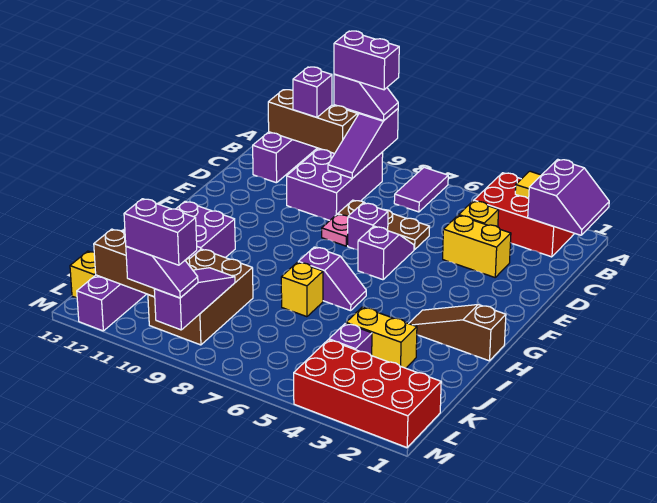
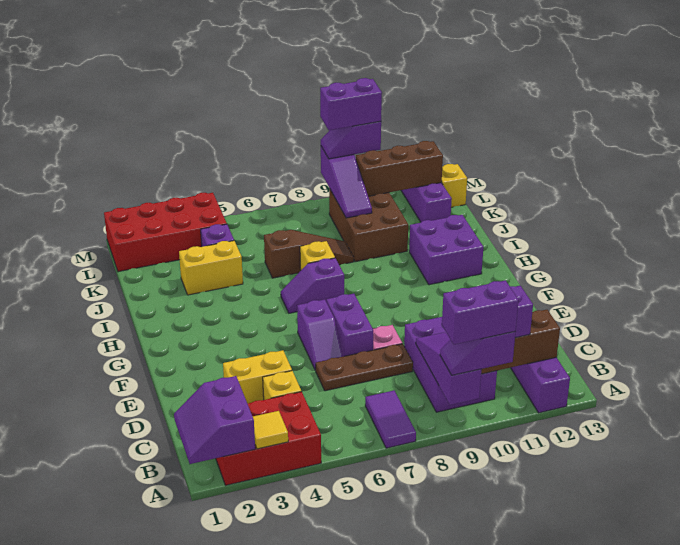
purple brick E7 level 1 -> purple brick E7:F7 level 1
brown slope H1:H3 level 1 top 1 -> brown slope J6:J8 level 1 top 6

